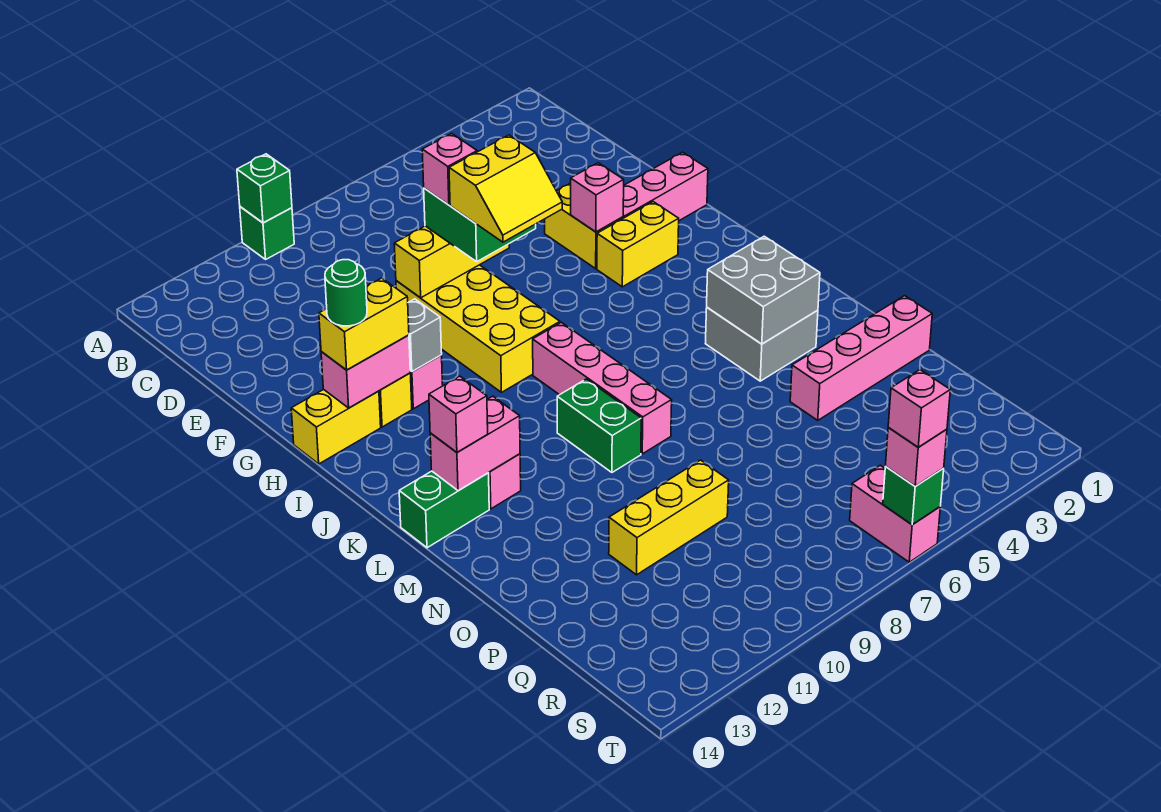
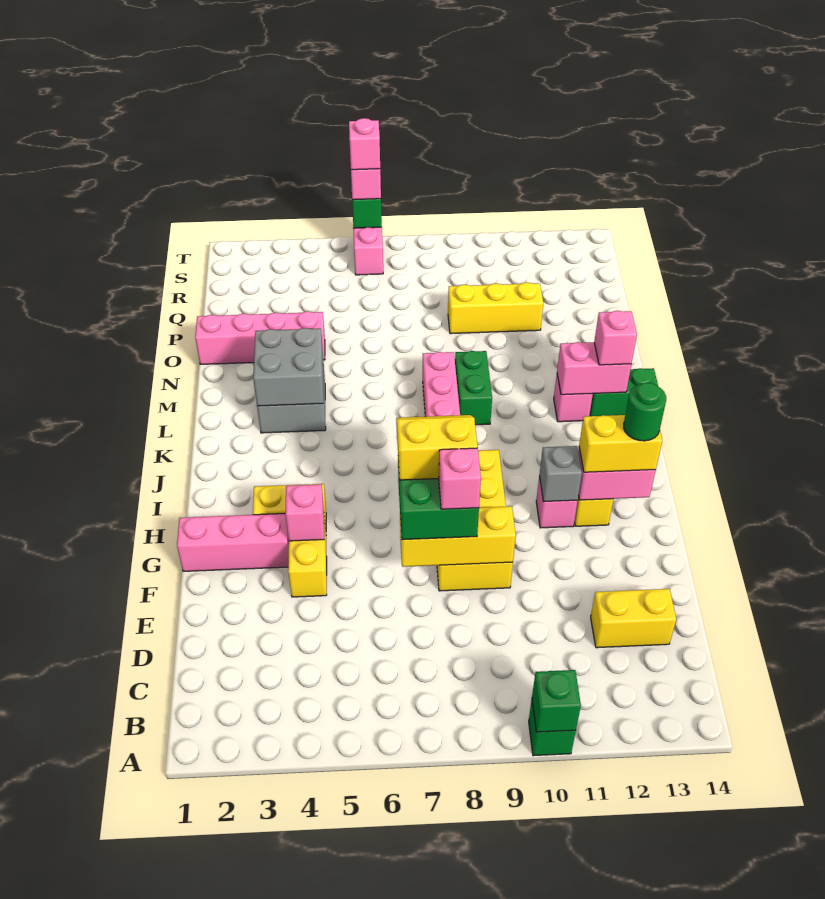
yellow brick H13:H14 level 1 -> yellow brick D12:D13 level 1

